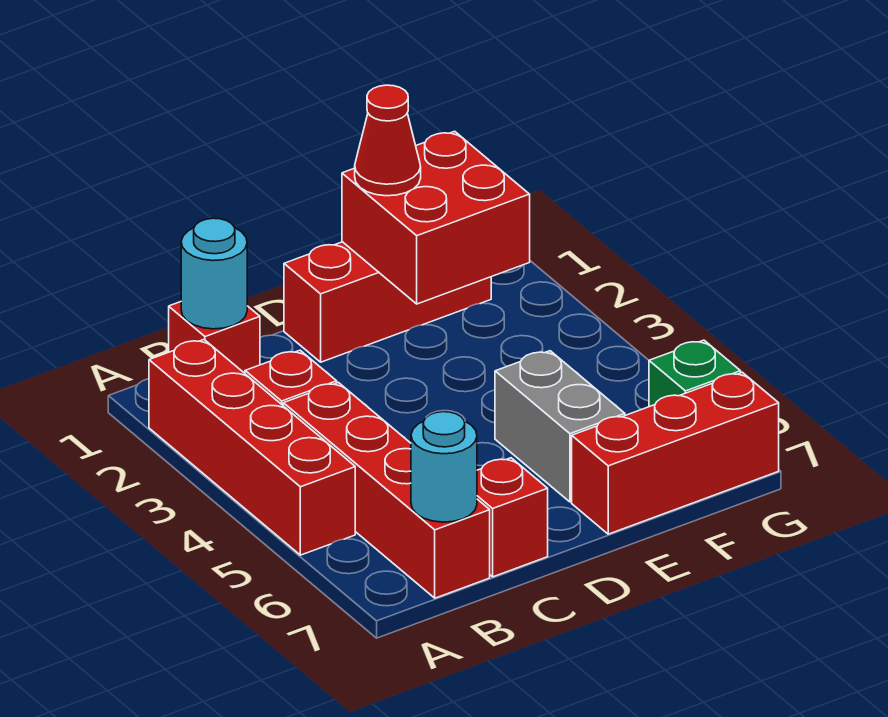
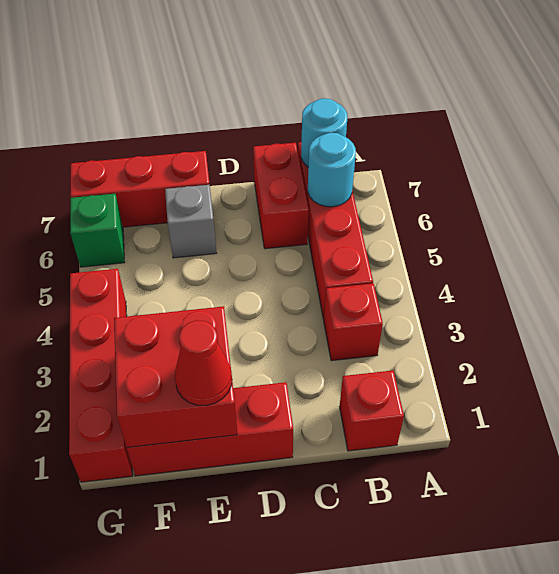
red brick A2:A5 level 1 -> red brick G1:G4 level 1
cyan round brick B1 level 2 -> cyan round brick B6 level 2
red brick C7 level 1 -> red brick C6:C7 level 1
grey brick E5:E6 level 1 -> grey brick E6 level 1

